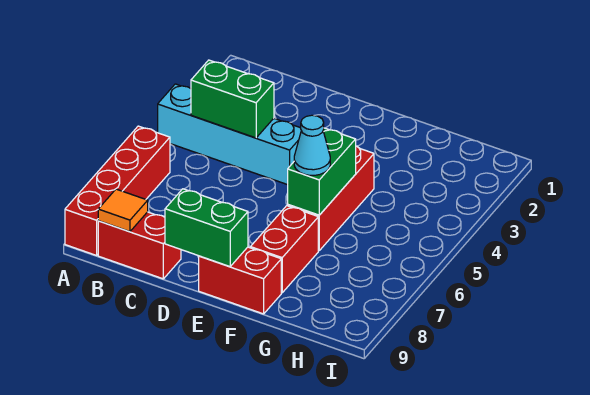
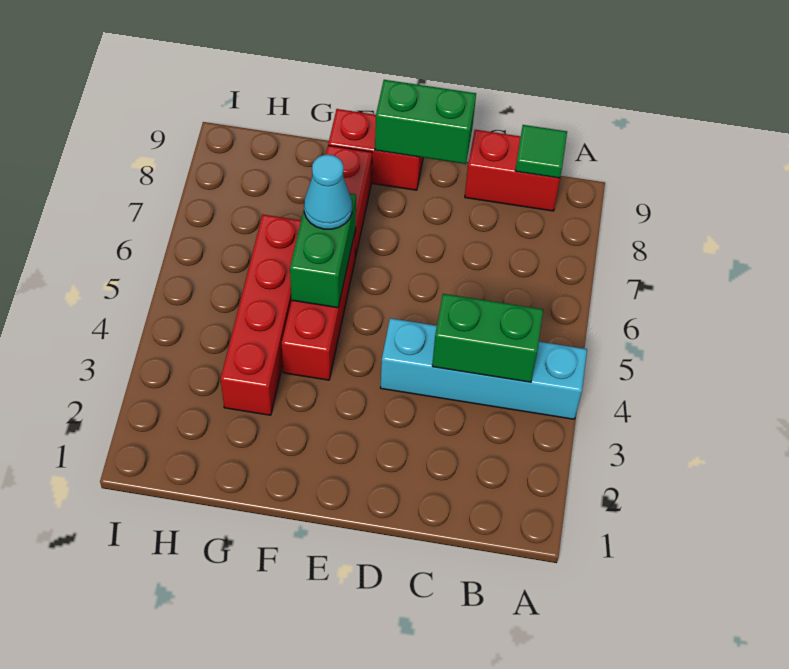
red brick A6:A9 level 1 -> red brick G3:G6 level 1
orange tile B9 level 2 -> green tile B9 level 2

